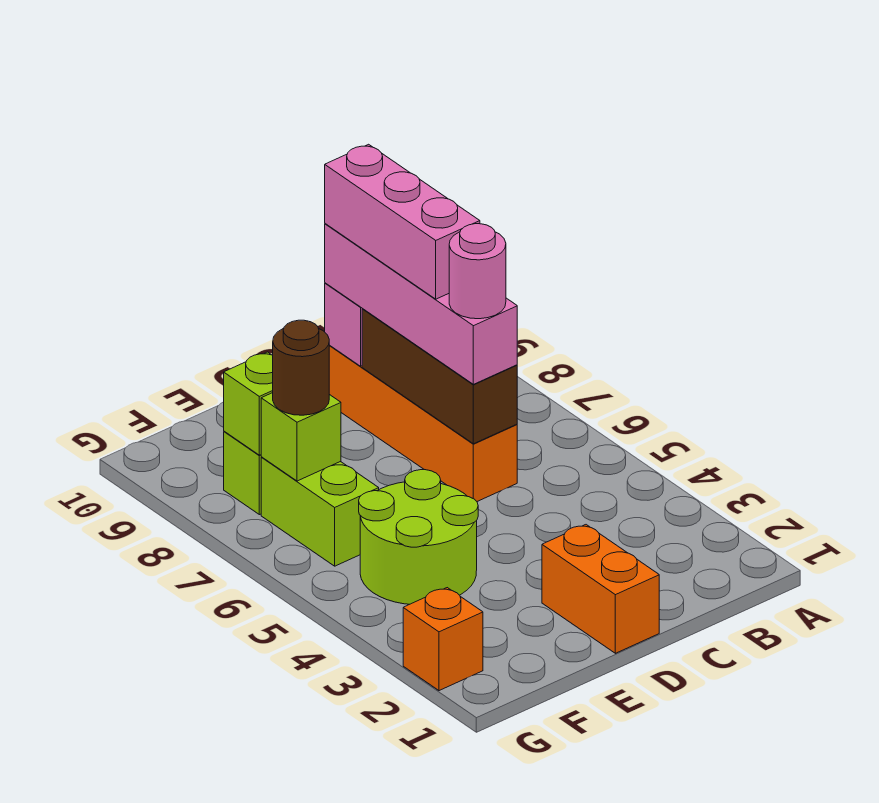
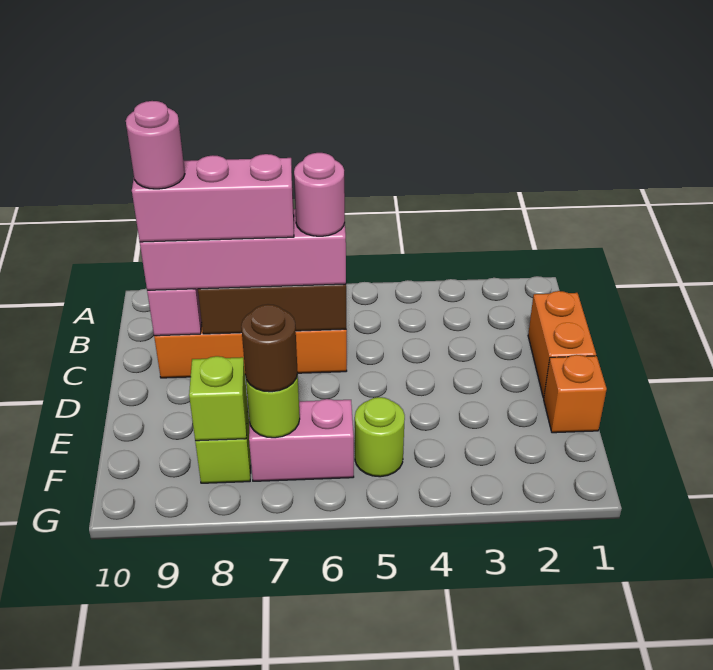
none -> pink round brick C9 level 5
orange brick D1:D2 level 1 -> orange brick C1:D1 level 1
lime round brick E4:F5 level 1 -> lime round brick F5 level 1
lime brick F6:F7 level 1 -> pink brick F6:F7 level 1
lime brick F7 level 2 -> lime round brick F7 level 2
orange brick G2 level 1 -> orange brick E1 level 1

